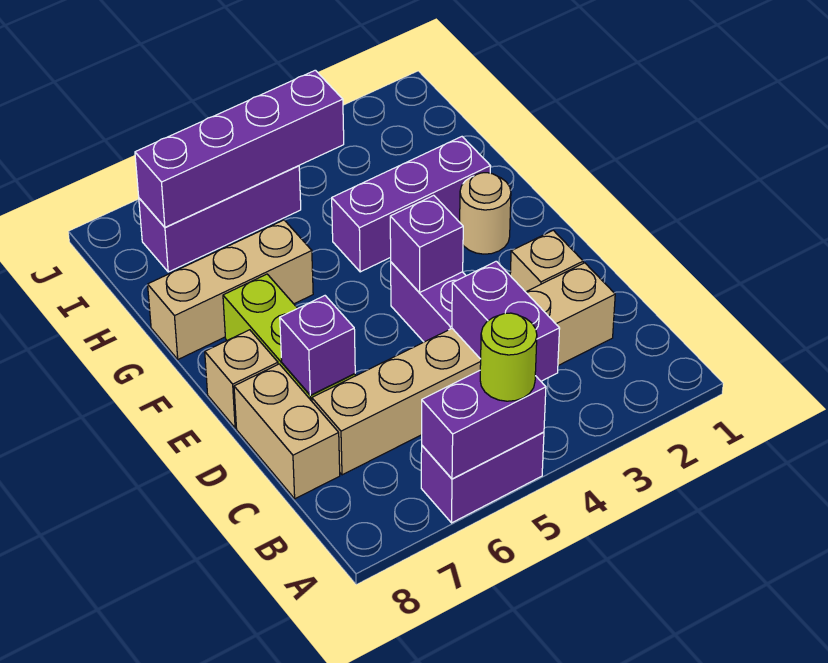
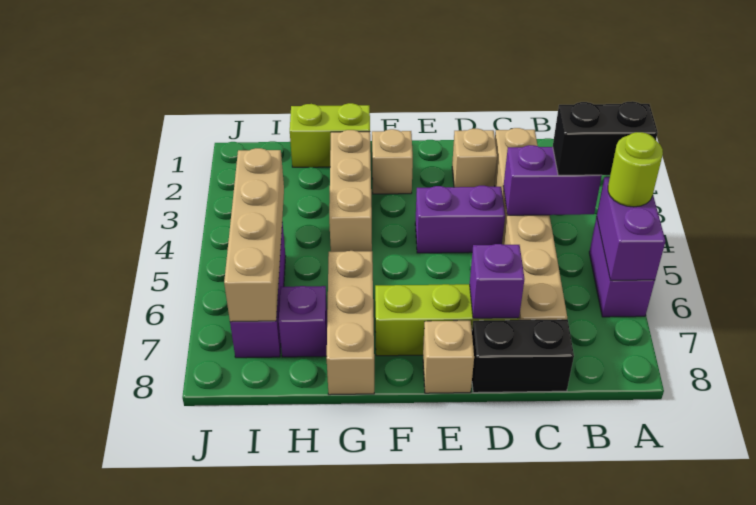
none -> black brick A4:B4 level 3
tan brick C8:D8 level 1 -> black brick C8:D8 level 1
purple brick E4 level 2 -> purple brick H7 level 1
tan round brick F2 level 1 -> tan brick F2 level 1
none -> lime brick G1:H1 level 1
purple brick G2:G4 level 1 -> tan brick G2:G4 level 1
purple brick I4:I7 level 2 -> tan brick I4:I7 level 2

